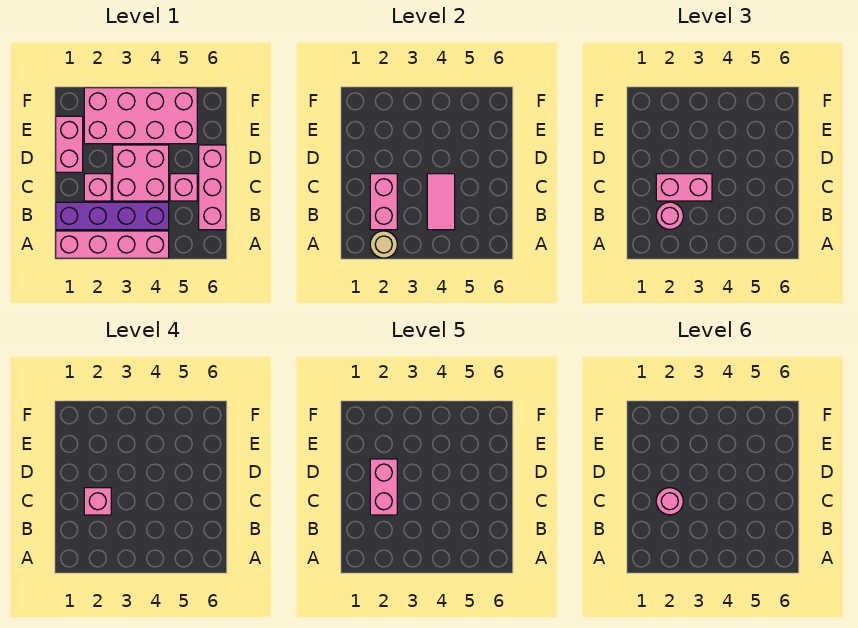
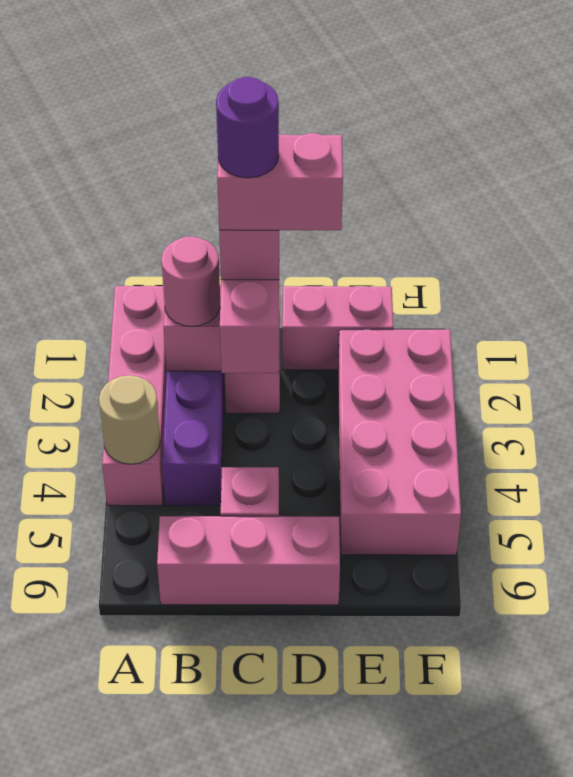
tan round brick A2 level 2 -> tan round brick A4 level 2
pink tile B4:C4 level 2 -> none
pink round brick C2 level 6 -> purple round brick C2 level 6
pink brick C3:D4 level 1 -> none

